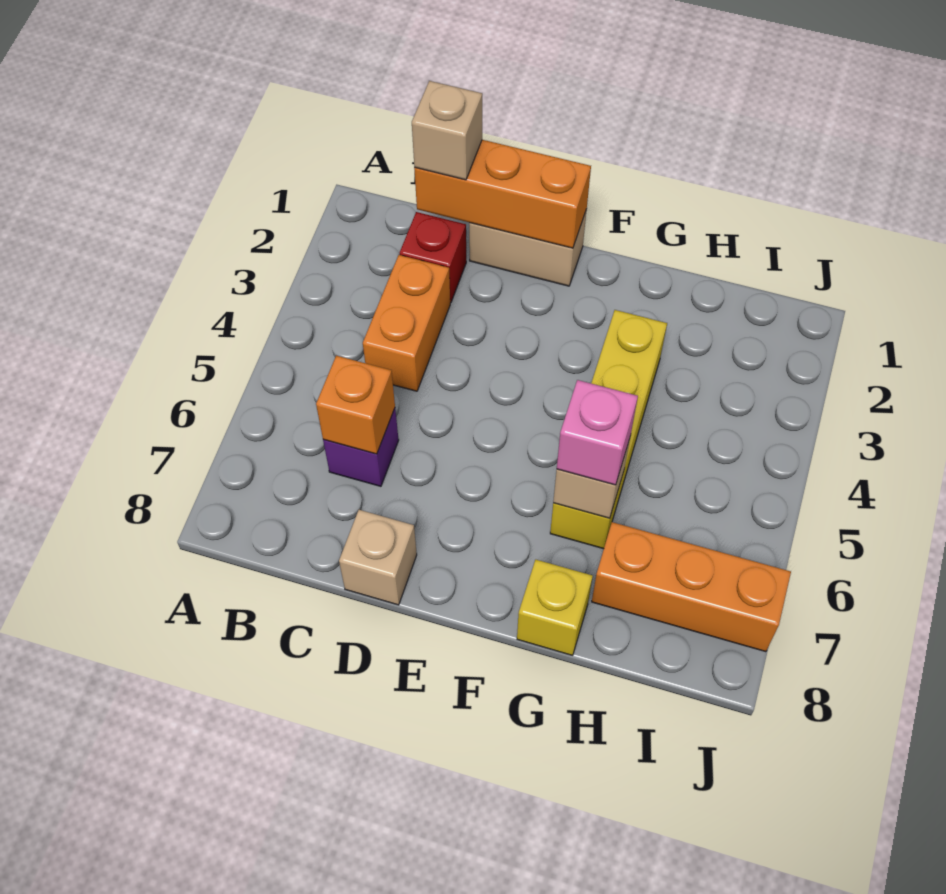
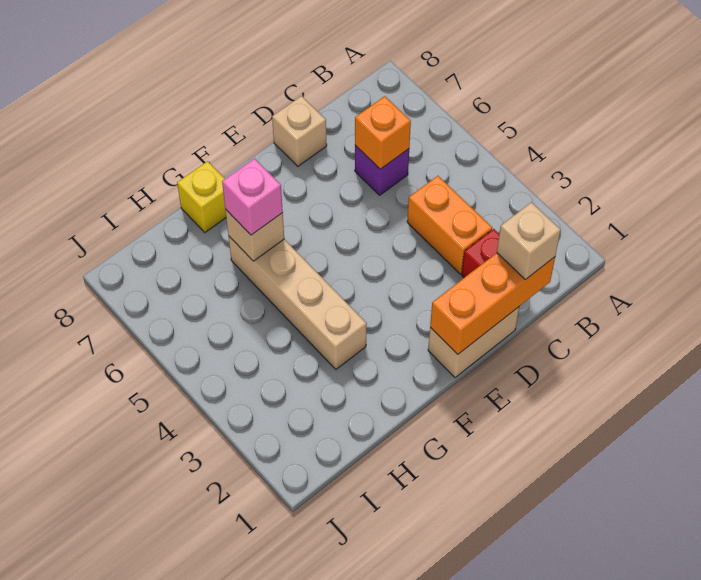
yellow brick G3:G6 level 1 -> tan brick G3:G6 level 1
orange brick H7:J7 level 1 -> none

